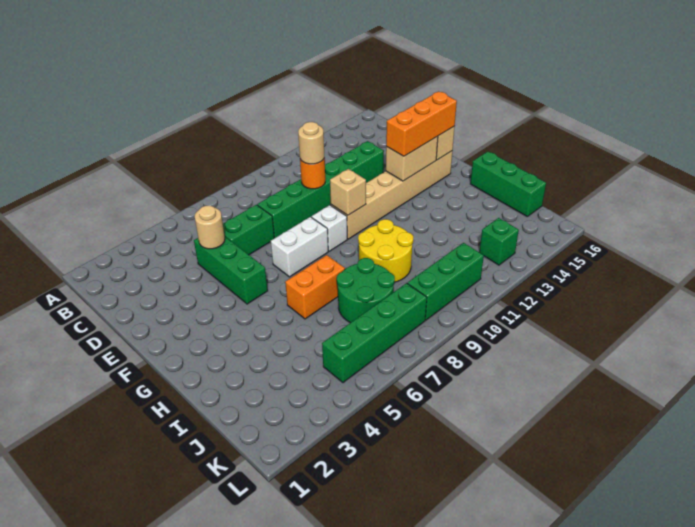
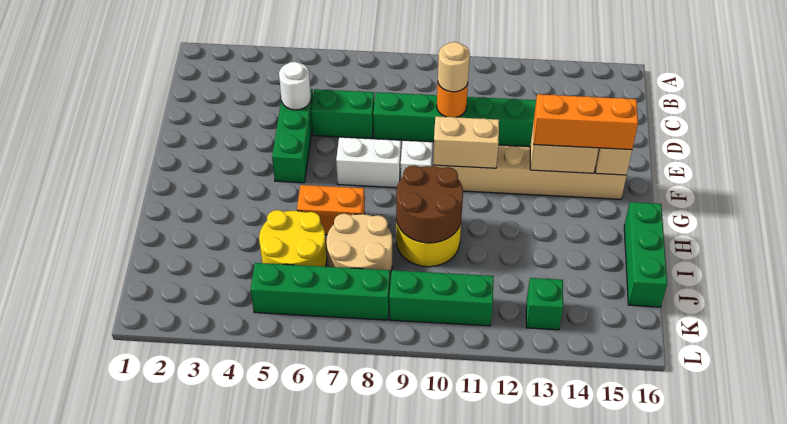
tan round brick D5 level 2 -> white round brick D5 level 2
tan brick F10 level 2 -> tan brick F10:F11 level 2
none -> brown round brick H9:I10 level 2
none -> yellow round brick I5:J6 level 1
green round brick I7:J8 level 1 -> tan round brick I7:J8 level 1

